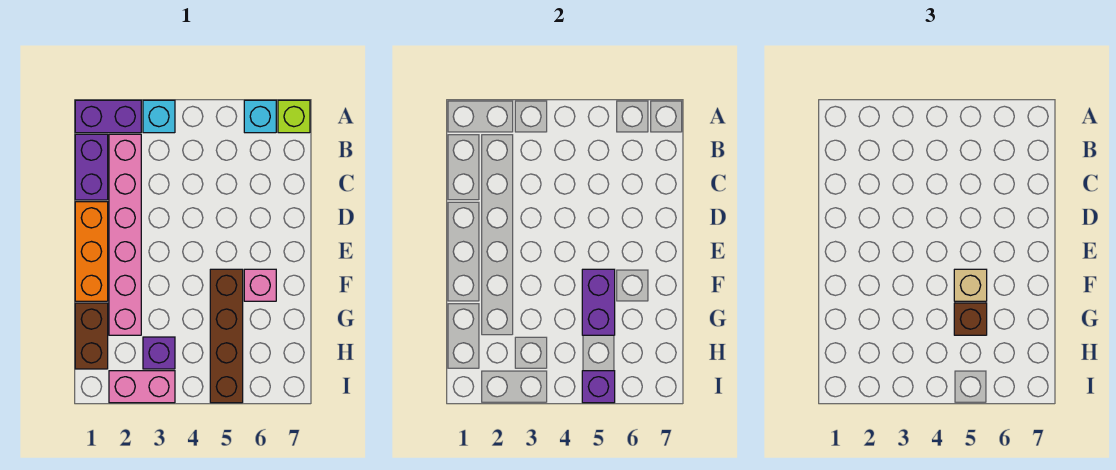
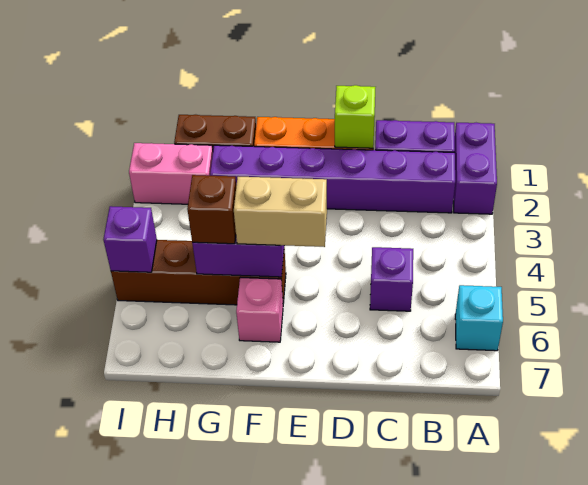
cyan brick A3 level 1 -> none
lime brick A7 level 1 -> lime brick D1 level 2
pink brick B2:G2 level 1 -> purple brick B2:G2 level 1
tan brick F5 level 3 -> tan brick E5:F5 level 3
purple brick H3 level 1 -> purple brick C5 level 1
pink brick I2:I3 level 1 -> pink brick H2:I2 level 1

